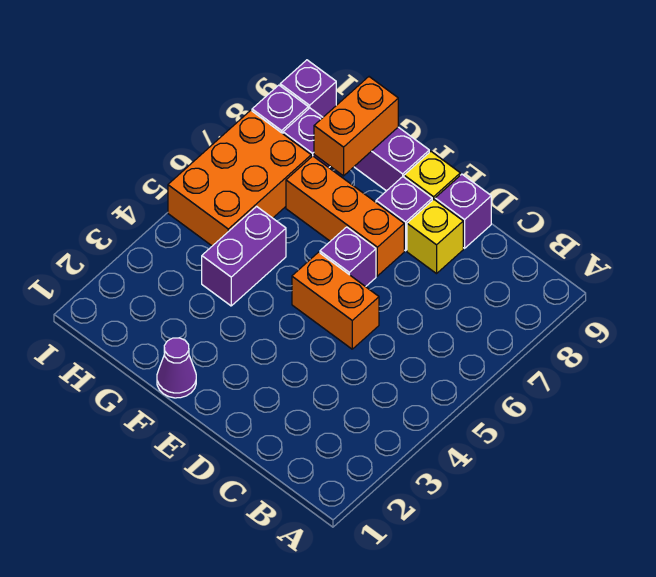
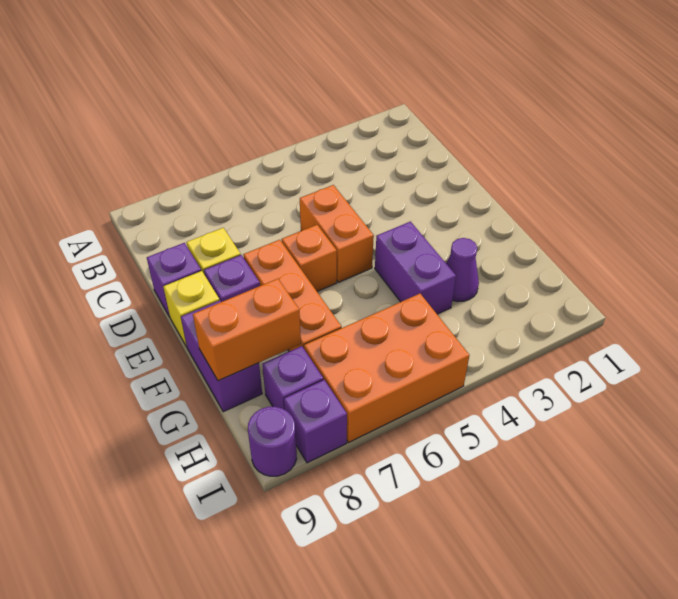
purple brick E6 level 1 -> orange brick E6 level 1
purple cone F1 level 1 -> purple cone G3 level 1
purple brick G4:G5 level 1 -> purple brick F4:G4 level 1
purple brick I9 level 1 -> purple round brick I9 level 1

